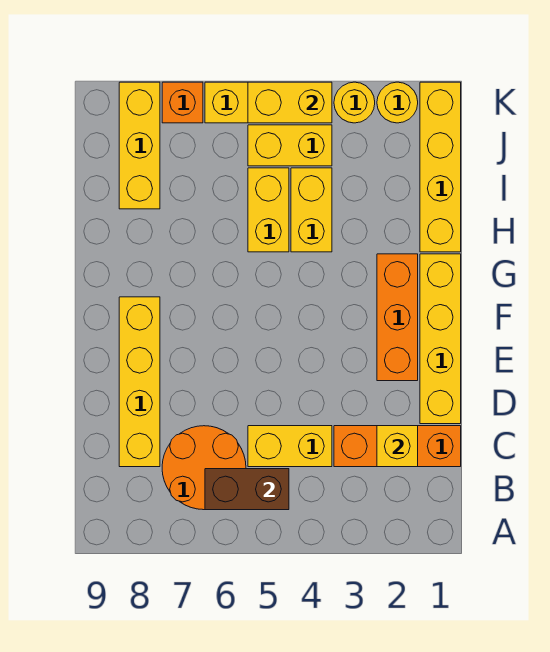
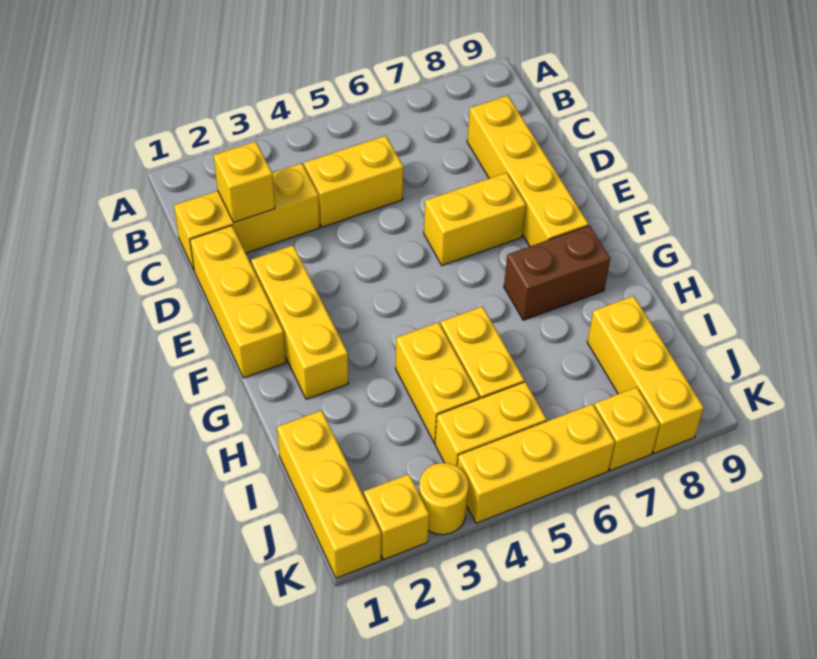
brown brick B5:B6 level 2 -> brown brick G7:G8 level 1
orange round brick B6:C7 level 1 -> none
orange brick C1:C3 level 1 -> yellow brick C1:C3 level 1
yellow brick D1:G1 level 1 -> yellow brick D1:F1 level 1
orange brick E2:G2 level 1 -> yellow brick E2:G2 level 1
yellow brick H1:K1 level 1 -> yellow brick I1:K1 level 1
yellow round brick K2 level 1 -> yellow brick K2 level 1
yellow brick K4:K5 level 2 -> yellow brick E6:E7 level 1
orange brick K7 level 1 -> yellow brick K7 level 1

